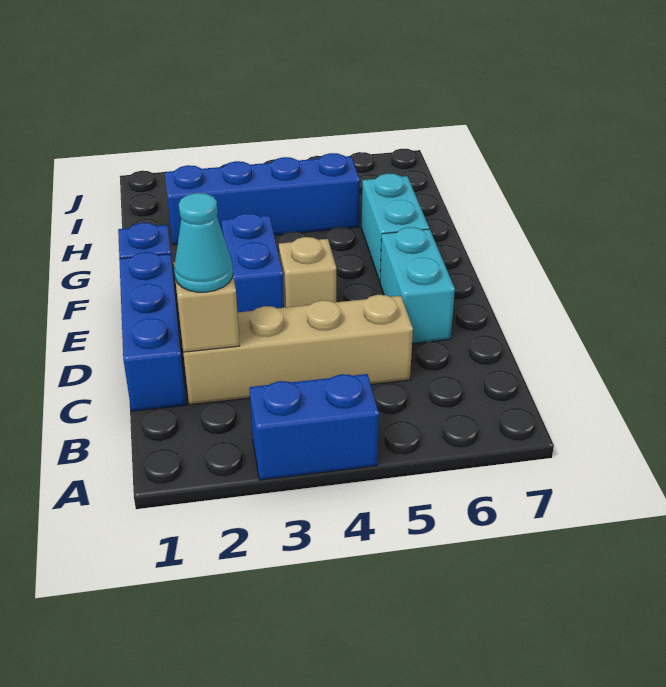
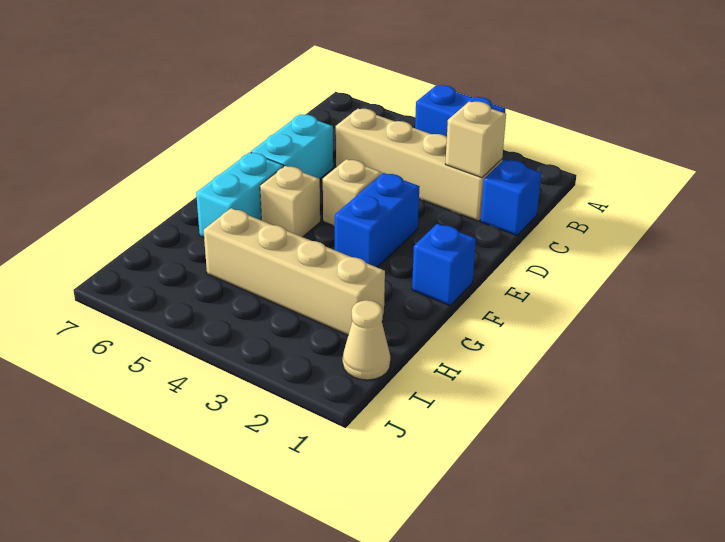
blue brick C1:E1 level 1 -> blue brick C1 level 1
cyan cone C2 level 3 -> none
none -> tan brick F5 level 1
blue brick H2:H5 level 1 -> tan brick H2:H5 level 1
none -> tan cone I1 level 1

